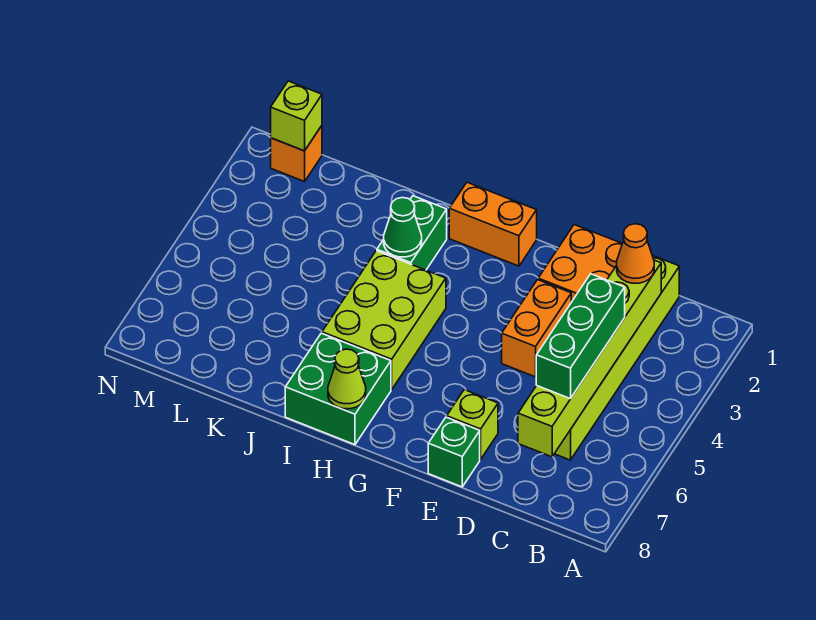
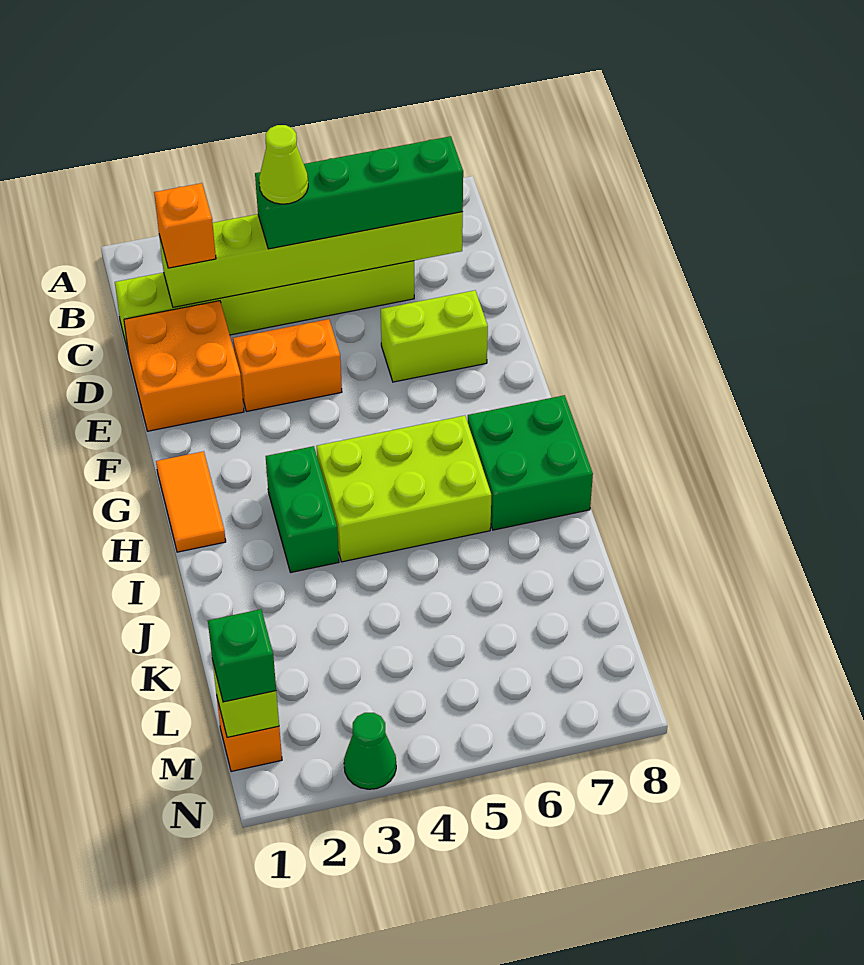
orange cone C2 level 3 -> orange brick C2 level 3
green brick C4:C6 level 3 -> green brick C4:C7 level 3
lime brick E7 level 1 -> lime brick E6:E7 level 1
green brick E8 level 1 -> green brick M1 level 3
orange brick G1:H1 level 1 -> orange tile G1:H1 level 1
lime cone H8 level 2 -> lime cone C4 level 4
green brick I2:I3 level 1 -> green brick H3:I3 level 1
green cone I3 level 2 -> green cone N3 level 1

